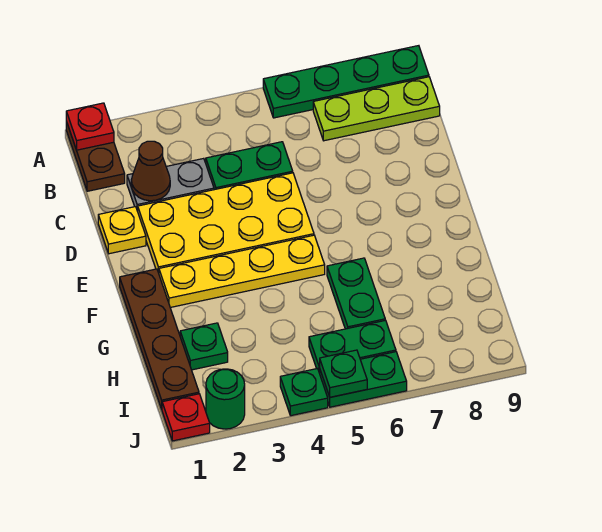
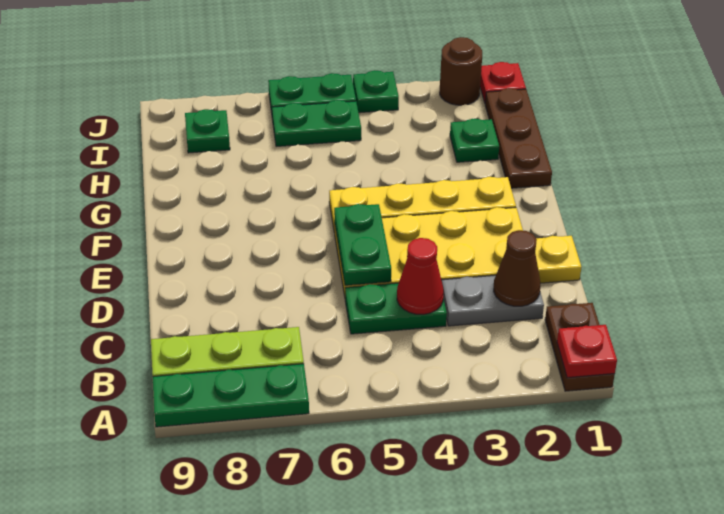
green plate A6:A9 level 1 -> green plate A7:A9 level 1
none -> red cone C4 level 2
brown plate F1:I1 level 1 -> brown plate G1:I1 level 1
green plate G6:H6 level 1 -> green plate D5:E5 level 2
green round brick J2 level 1 -> brown round brick J2 level 1
green plate J5 level 2 -> green plate I8 level 1

